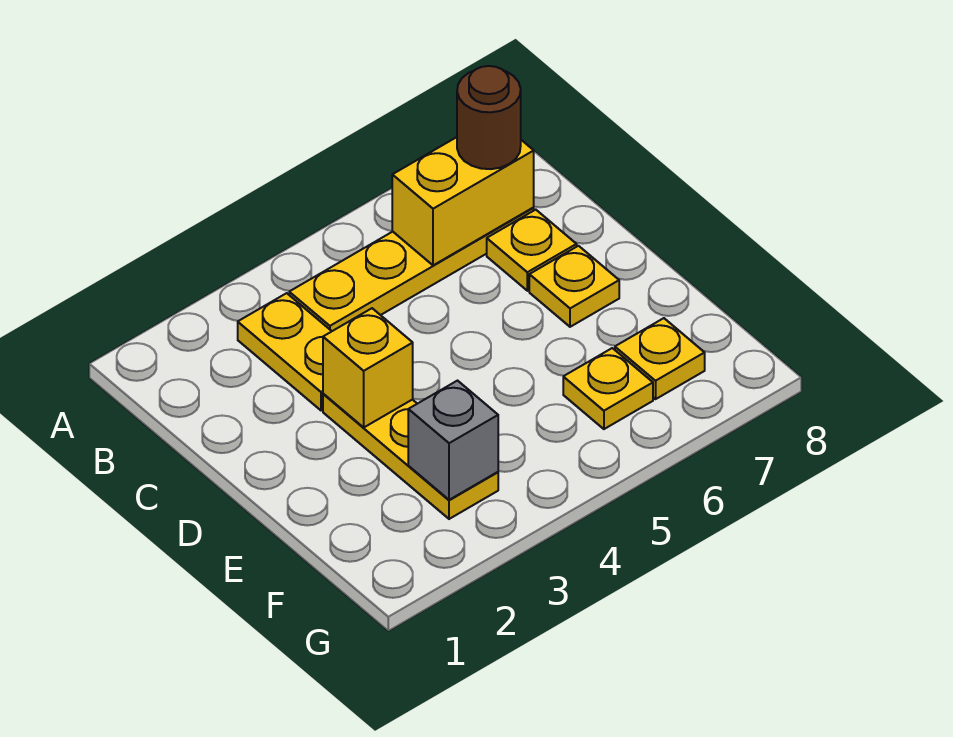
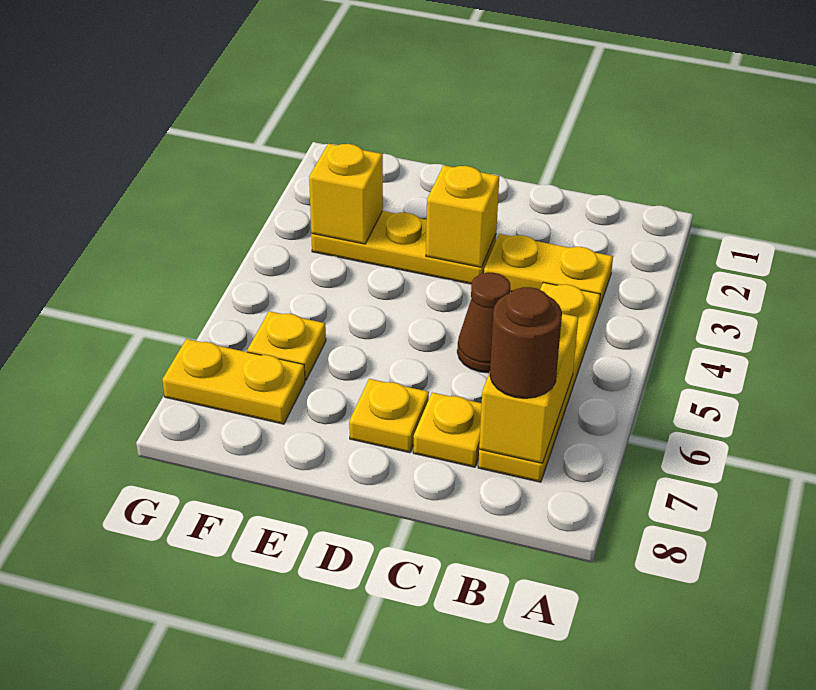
none -> brown cone C5 level 1
grey brick F3 level 2 -> yellow brick F3 level 2
yellow plate F7 level 1 -> yellow plate F7:G7 level 1

